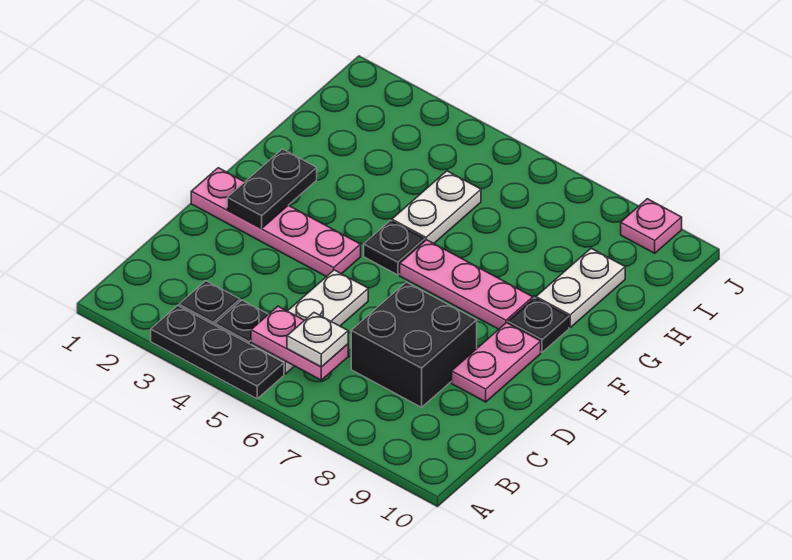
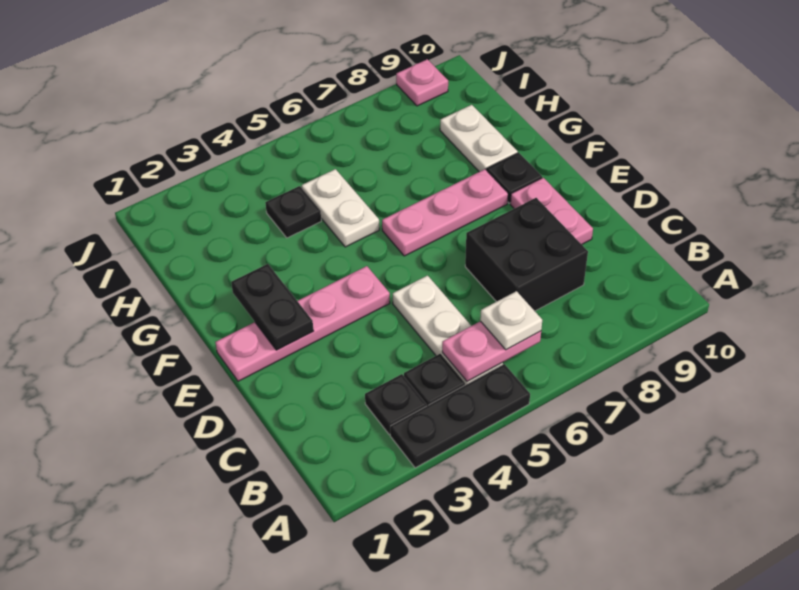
black plate F5 level 1 -> black plate H4 level 1

